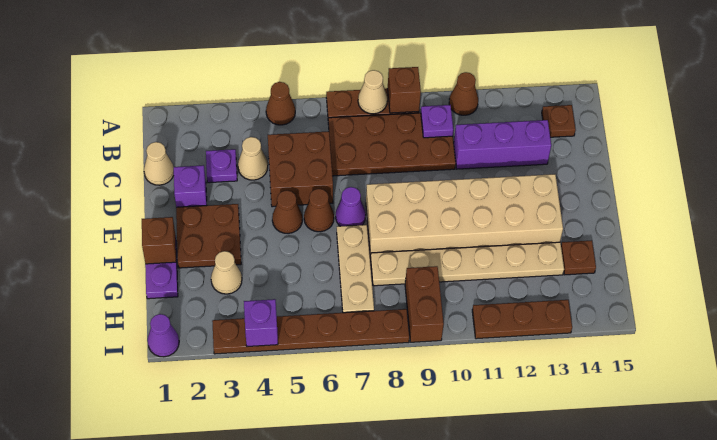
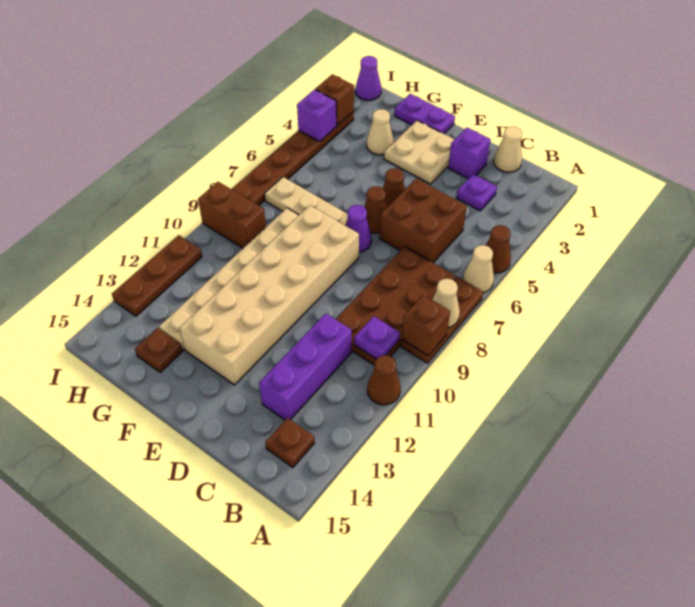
tan cone C4 level 1 -> tan cone A6 level 1
brown plate E2:F3 level 1 -> tan plate E2:F3 level 1
brown brick F1 level 2 -> brown brick I3 level 2

